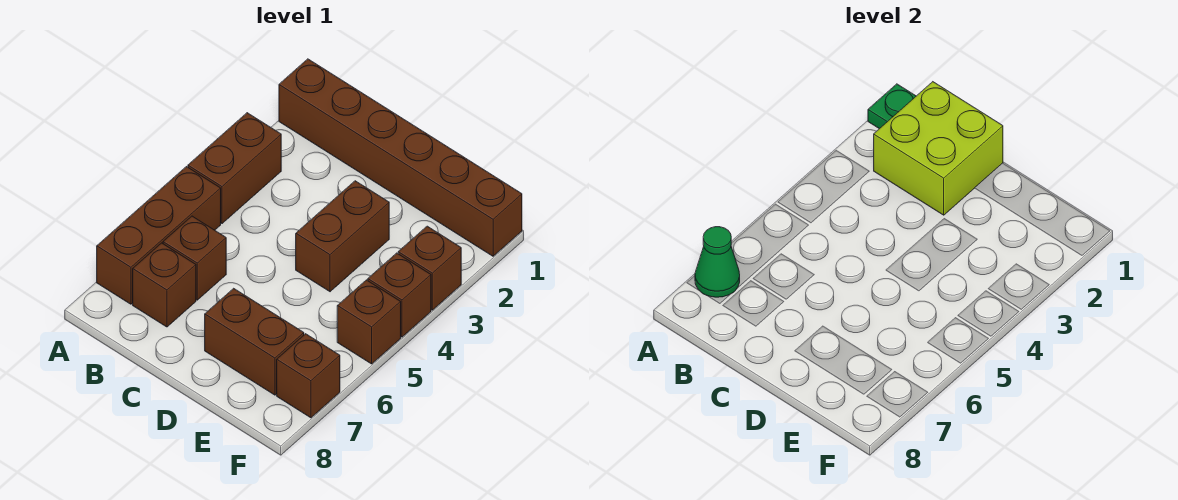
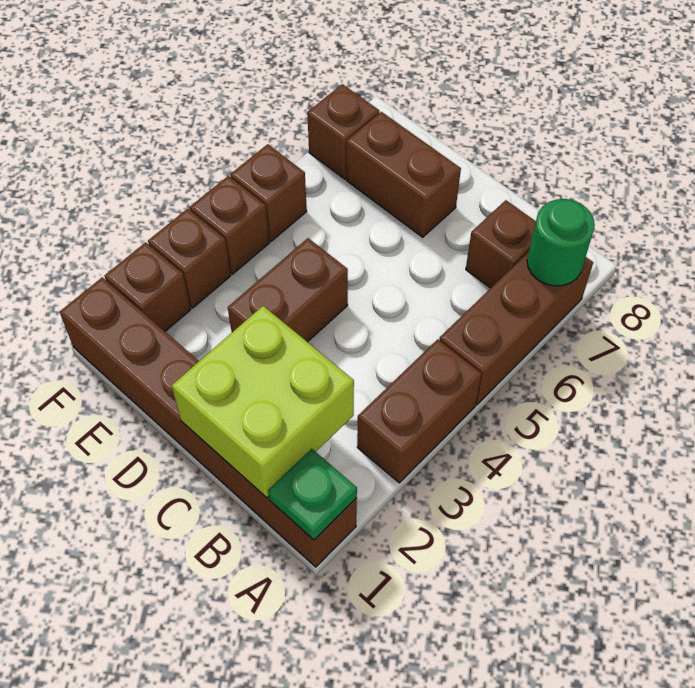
green cone A7 level 2 -> green round brick A7 level 2
brown brick B6 level 1 -> brown brick F2 level 1

